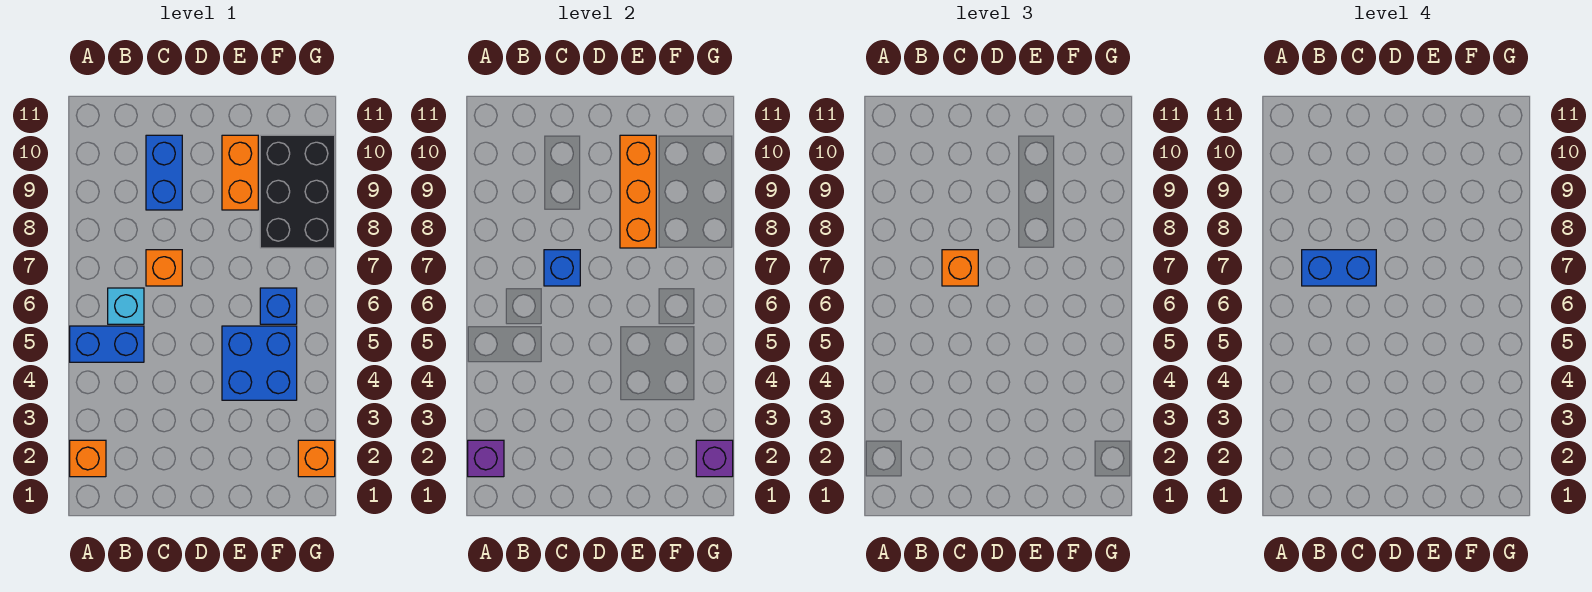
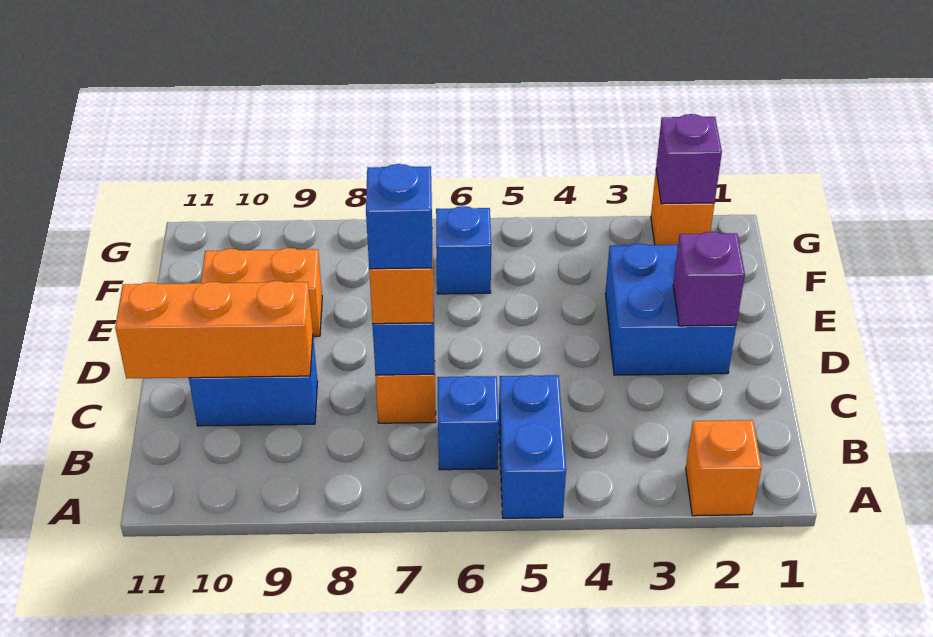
purple brick A2 level 2 -> purple brick D2 level 2
cyan brick B6 level 1 -> blue brick B6 level 1
blue brick B7:C7 level 4 -> blue brick C7 level 4
blue brick E4:F5 level 1 -> blue brick D2:E3 level 1
orange brick E8:E10 level 2 -> orange brick C9:C11 level 2
black brick F8:G10 level 1 -> none

